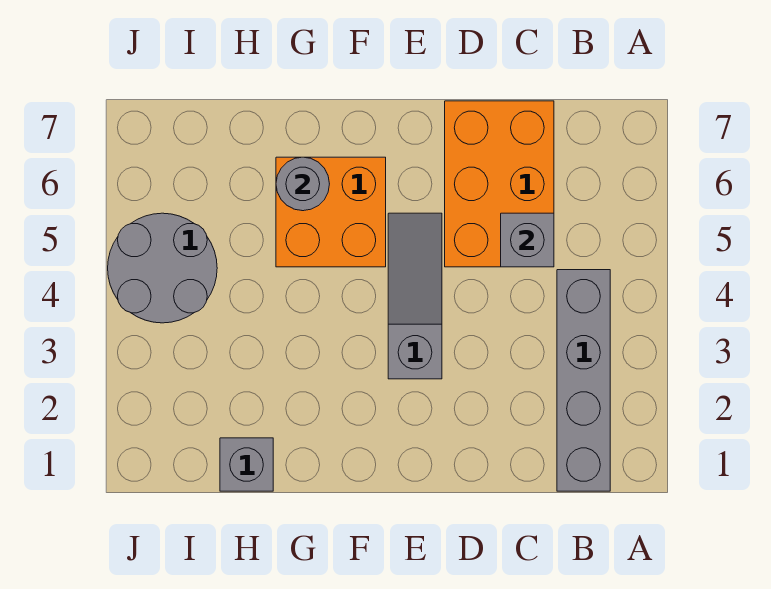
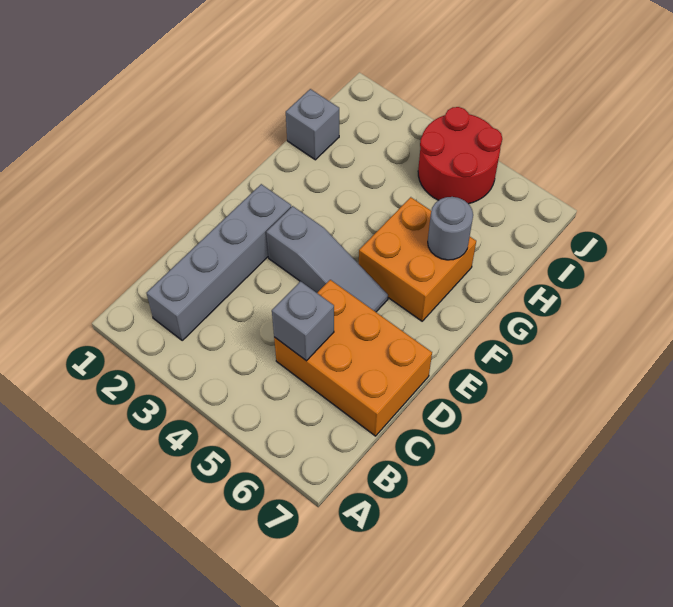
grey brick B1:B4 level 1 -> grey brick B2:E2 level 1
grey round brick I4:J5 level 1 -> red round brick I4:J5 level 1

